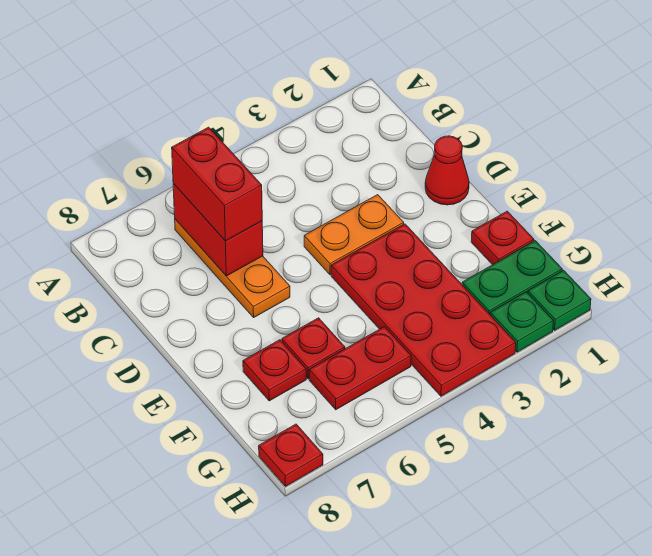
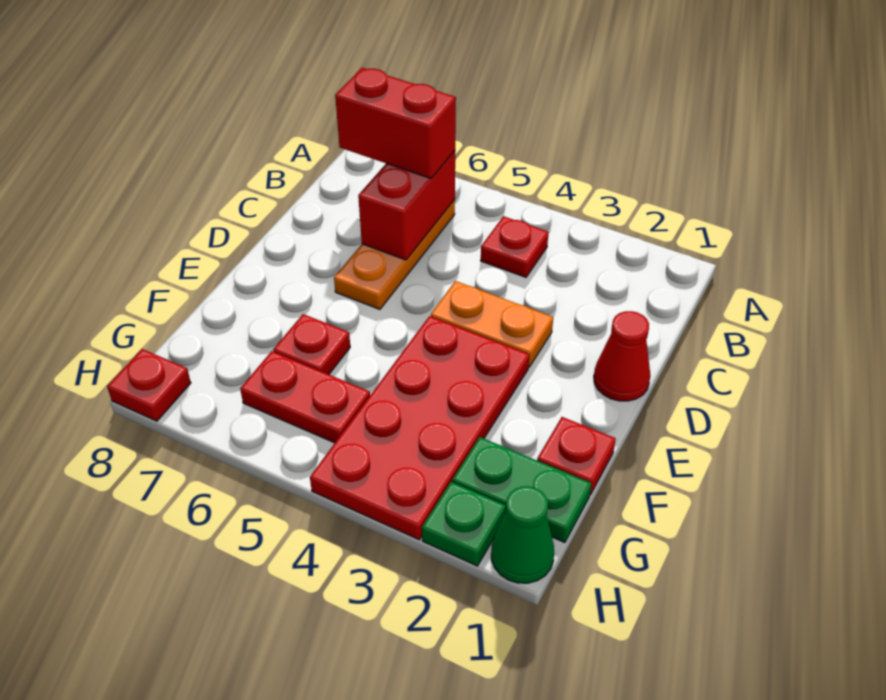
red brick B6:C6 level 3 -> red brick B6:B7 level 3
red plate F7 level 1 -> red plate B4 level 1
green plate H1 level 1 -> green cone H1 level 1

